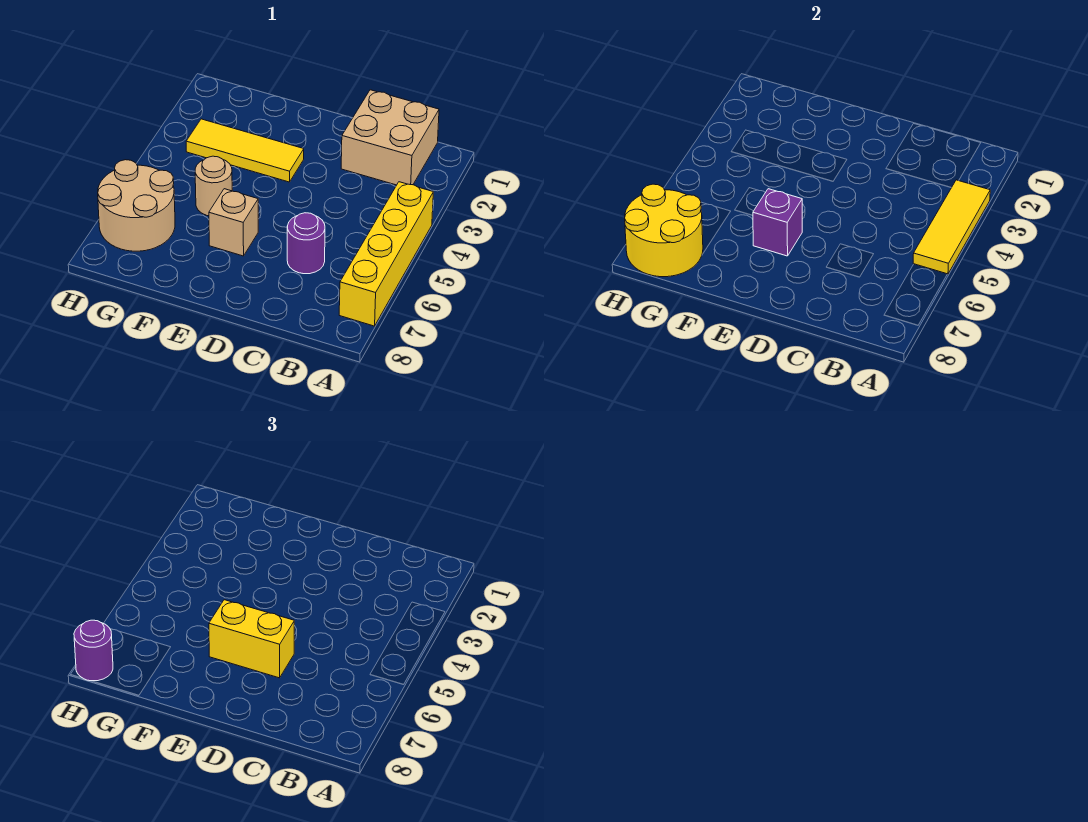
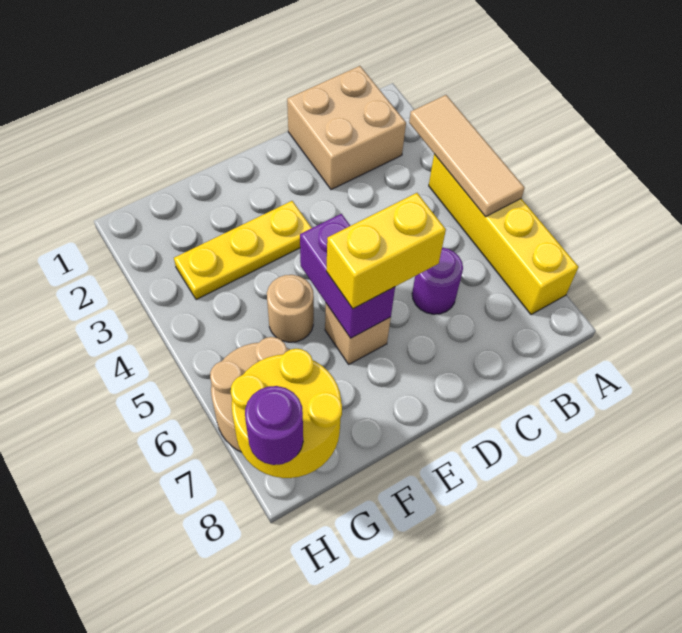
yellow tile A3:A5 level 2 -> tan tile A3:A5 level 2
yellow tile E3:G3 level 1 -> yellow plate E3:G3 level 1
purple brick E6 level 2 -> purple brick E5:E6 level 2

